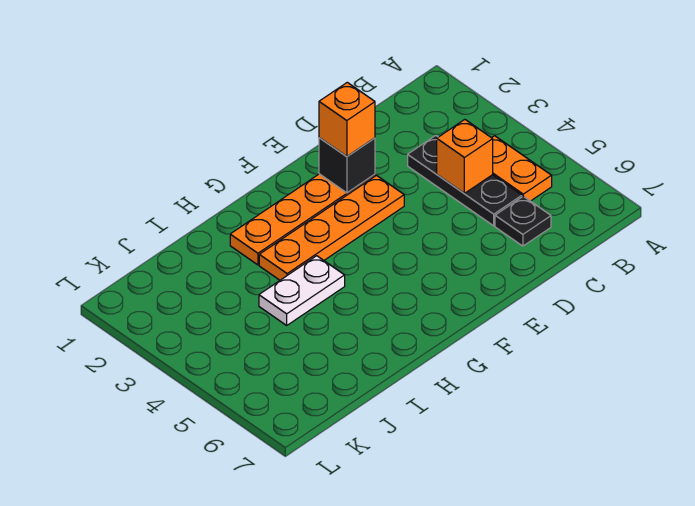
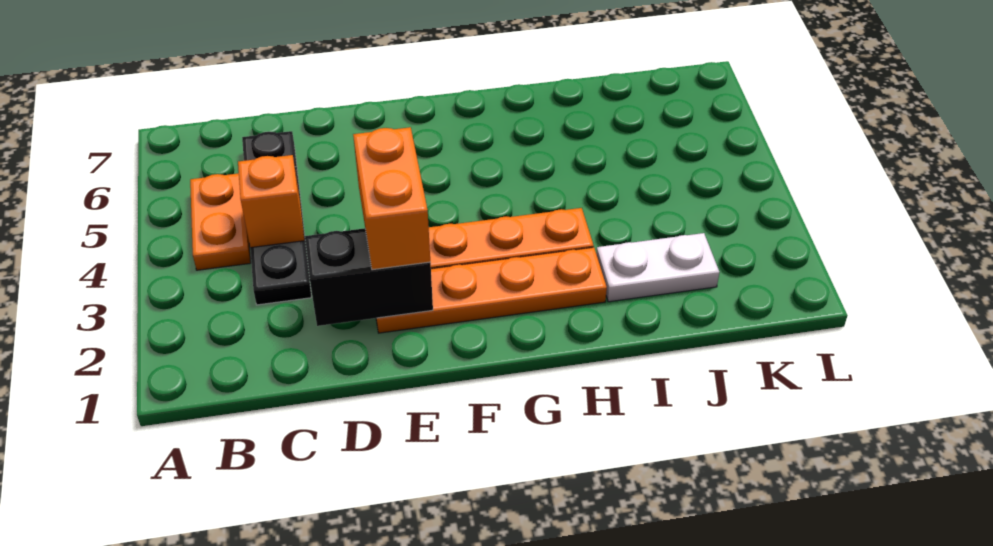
black brick E2 level 2 -> black brick D2:E2 level 2
orange brick E2 level 3 -> orange brick E2:E3 level 3
white plate H4:I4 level 1 -> white plate I2:J2 level 1

